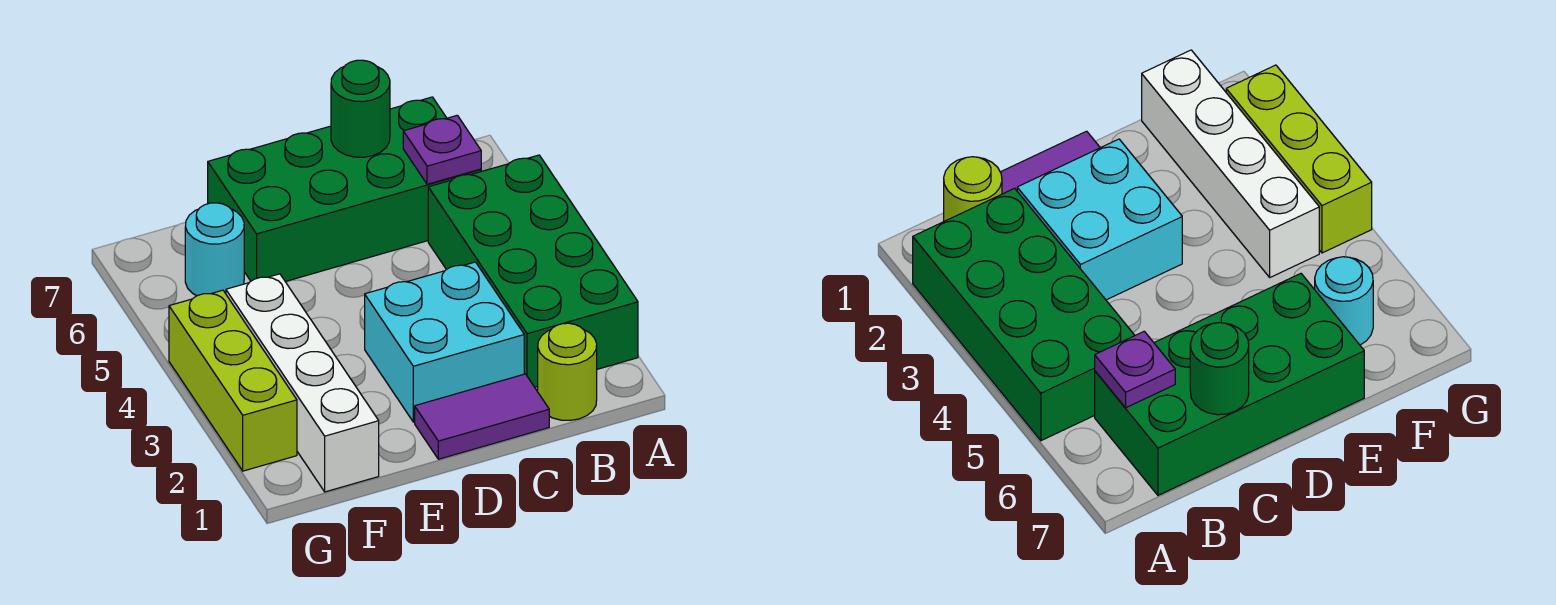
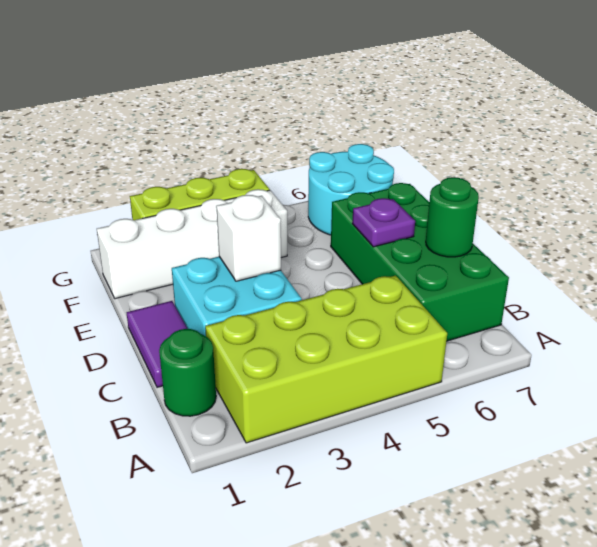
green brick A2:B5 level 1 -> lime brick A2:B5 level 1
lime round brick B1 level 1 -> green round brick B1 level 1
purple plate B6 level 2 -> purple plate D6 level 2
none -> white brick D3 level 2
cyan round brick F6 level 1 -> cyan round brick F6:G7 level 1

